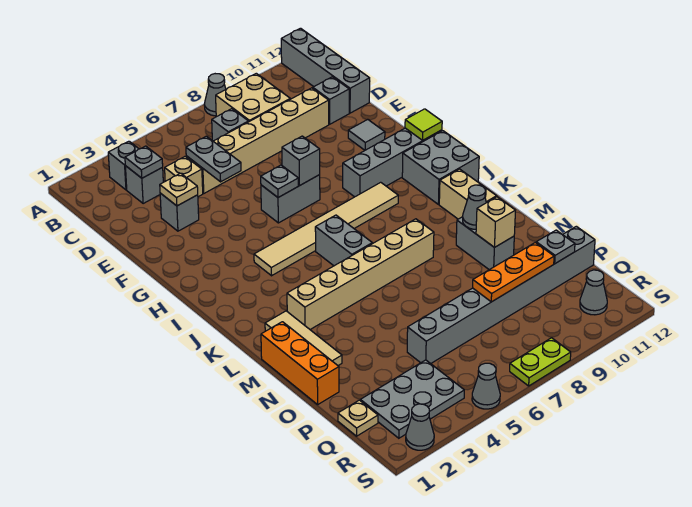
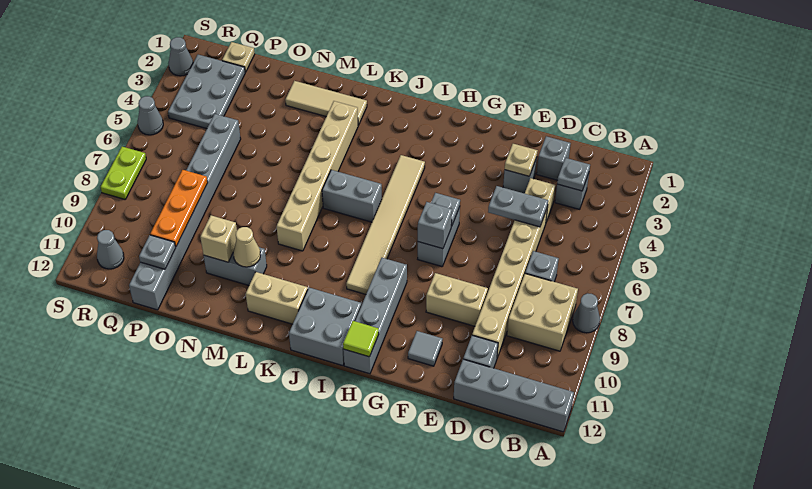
grey brick B3 level 1 -> grey brick D2 level 1
none -> tan brick E9:F9 level 1
orange brick M1:O1 level 1 -> none
grey cone M10 level 2 -> tan cone M10 level 2

